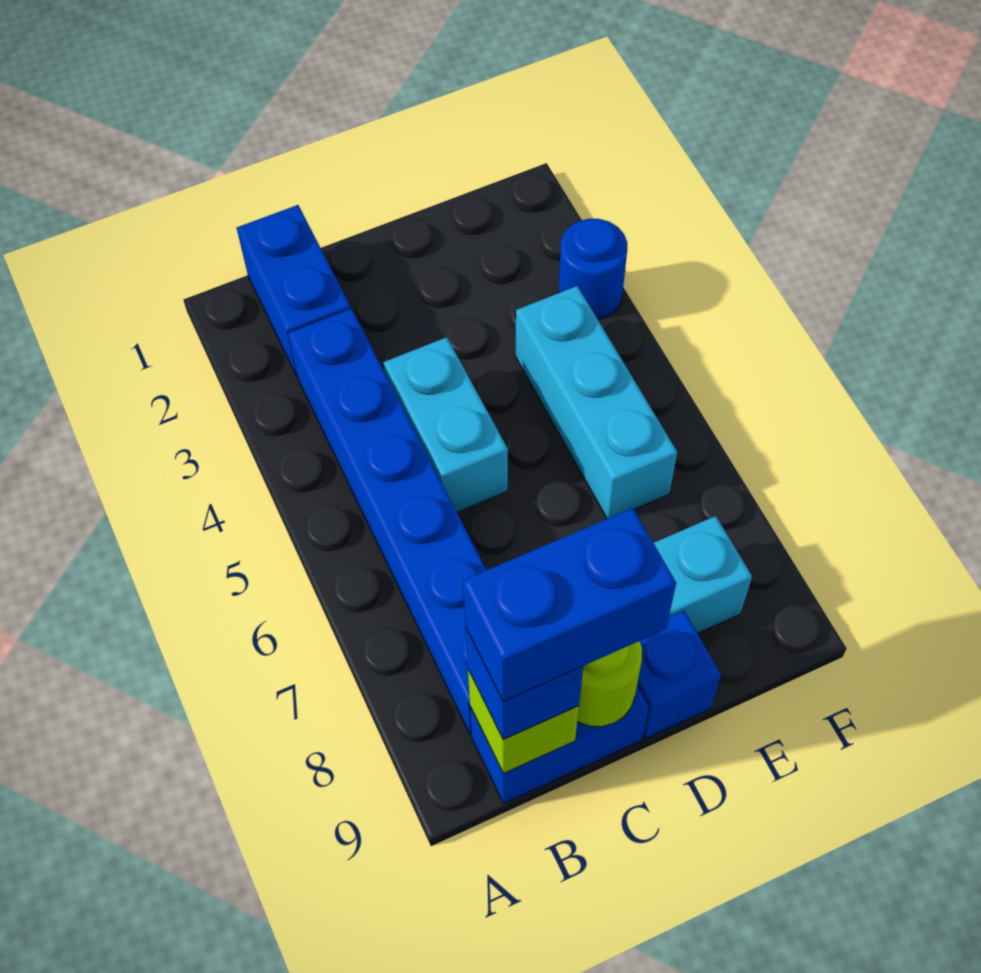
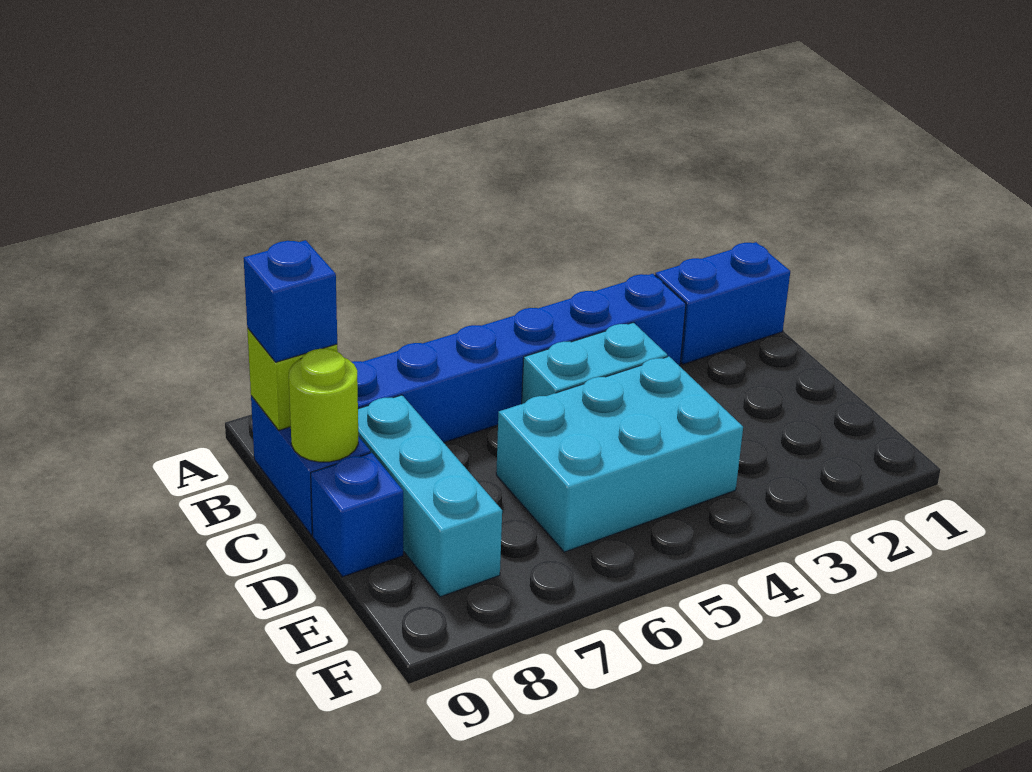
blue brick B9:C9 level 4 -> none
cyan brick E4:E6 level 1 -> cyan brick D4:E6 level 1
blue round brick F3 level 1 -> none

